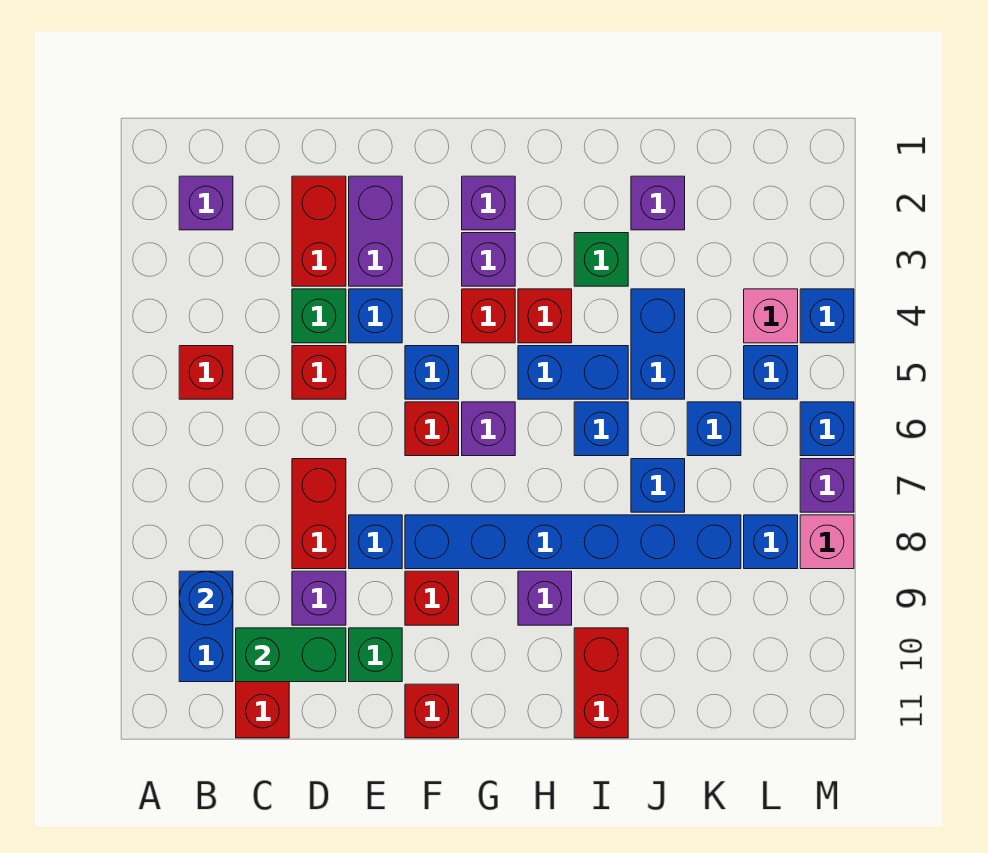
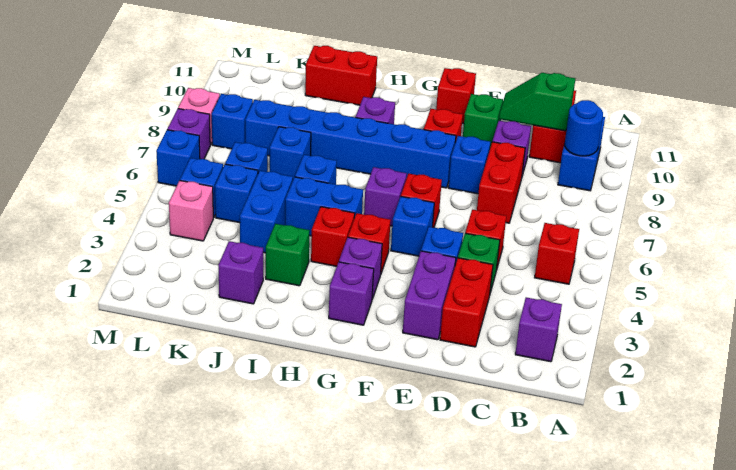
green brick C10:D10 level 2 -> green slope C10:D10 level 2 top C
red brick I10:I11 level 1 -> red brick I11:J11 level 1
blue brick M4 level 1 -> blue brick K5 level 1

